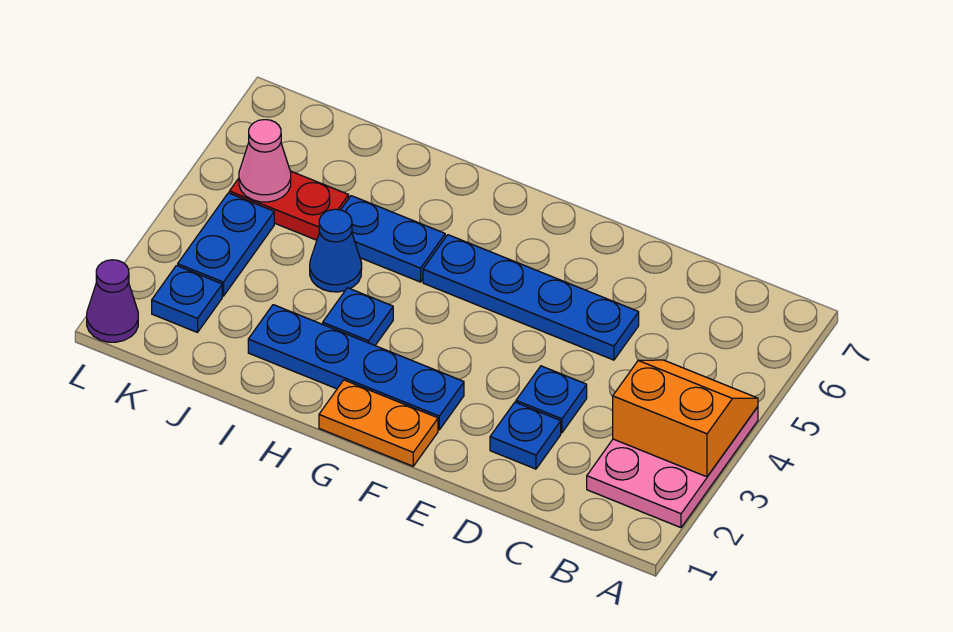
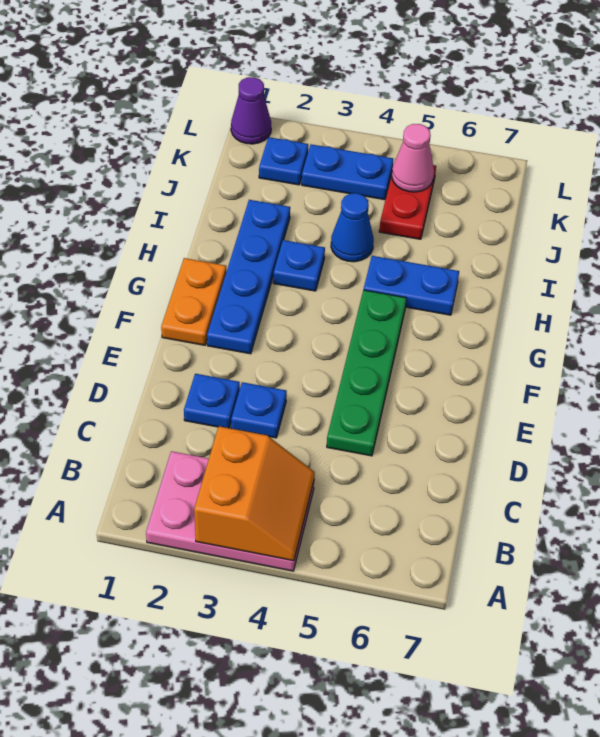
blue plate D5:G5 level 1 -> green plate D5:G5 level 1
blue plate H5:I5 level 1 -> blue plate H5:H6 level 1

